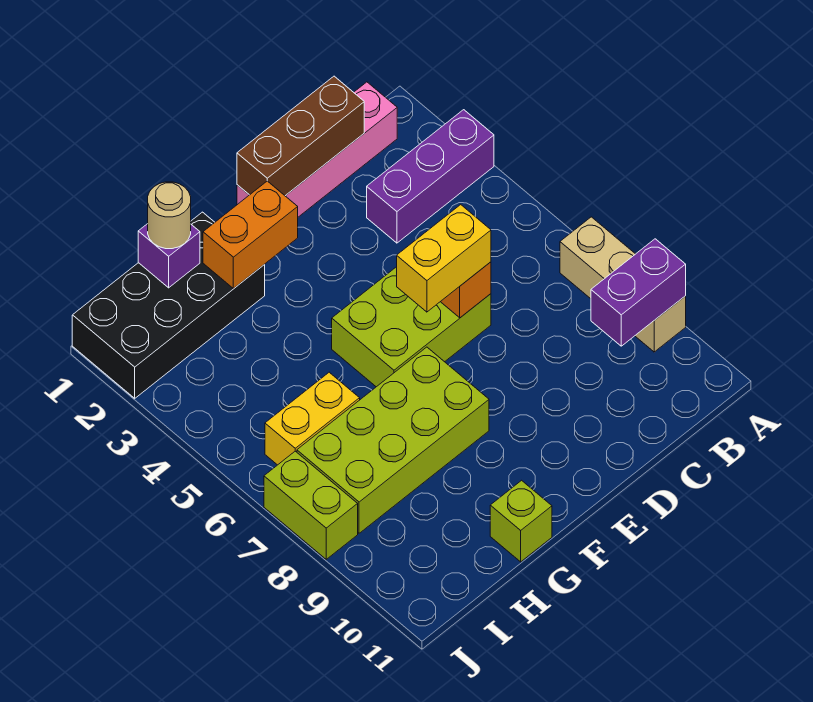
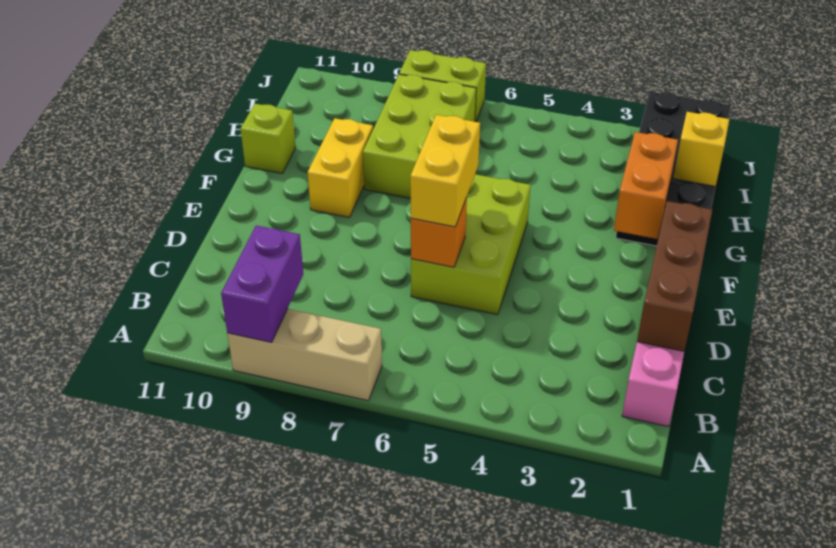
purple brick A3:C3 level 1 -> none
lime brick F7:I8 level 1 -> lime brick G7:I8 level 1
purple brick H1 level 2 -> yellow brick H1 level 2
tan round brick H1 level 3 -> none
yellow brick H6:I6 level 1 -> yellow brick F9:G9 level 1

